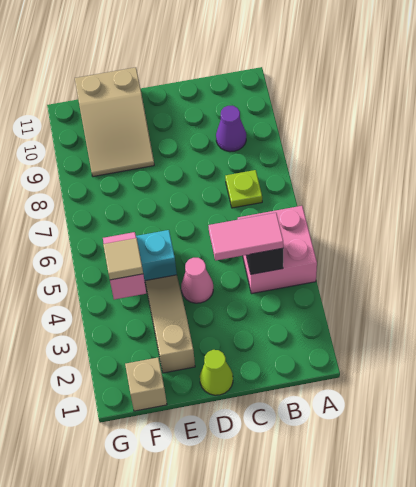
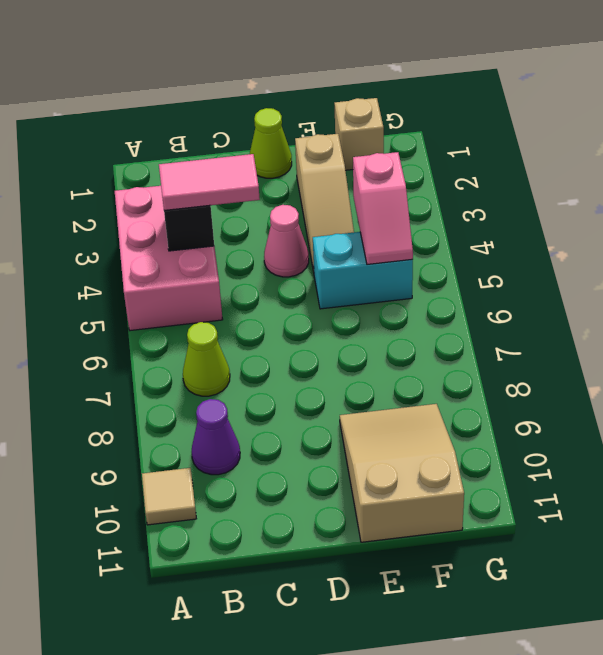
pink brick A4:B5 level 1 -> pink brick A3:B5 level 1
lime plate B7 level 1 -> lime cone B7 level 1
tan tile F4 level 3 -> tan tile A10 level 1

